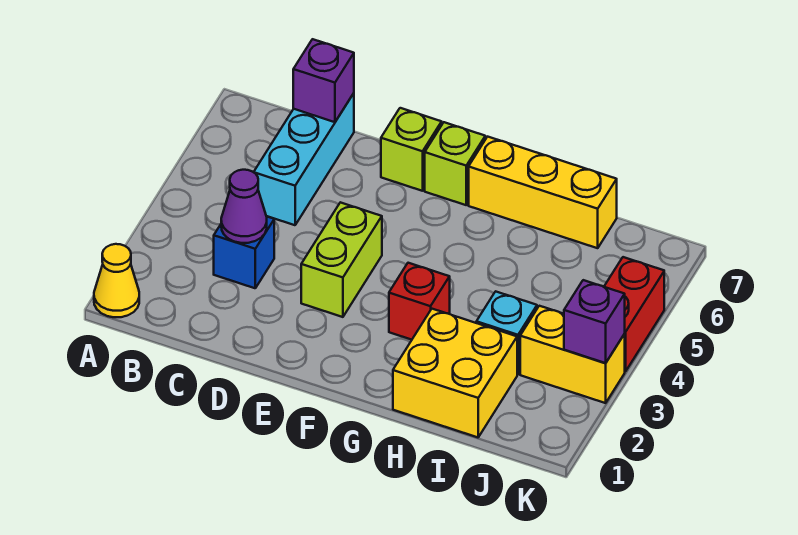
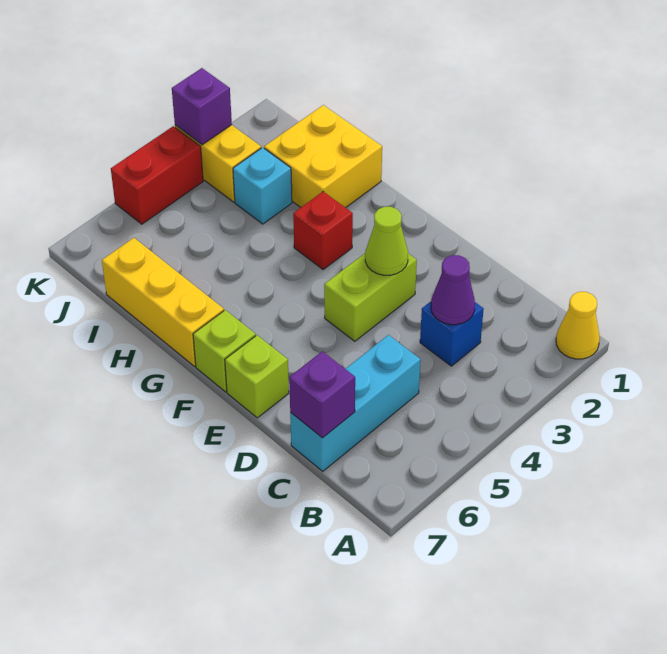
none -> lime cone E3 level 2

